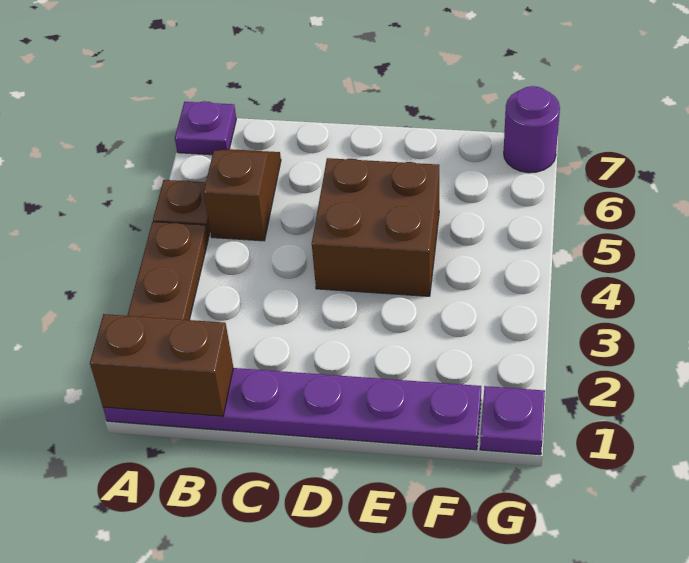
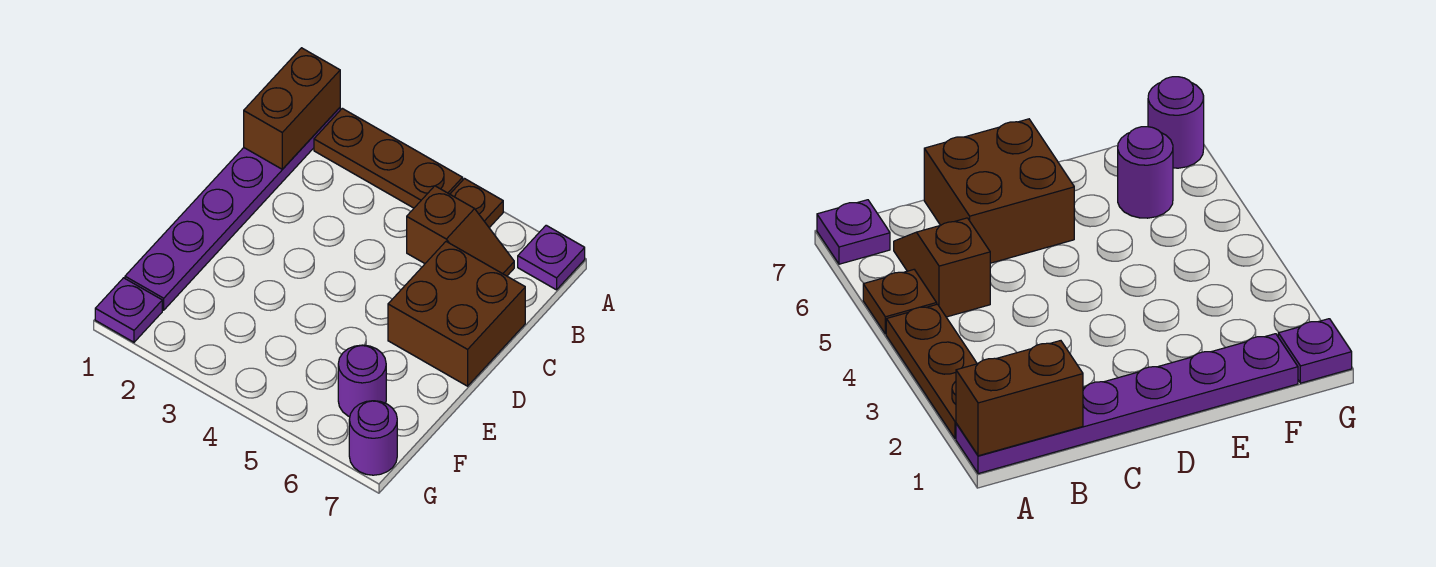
brown brick D4:E5 level 1 -> brown brick C6:D7 level 1
none -> purple round brick F6 level 1

